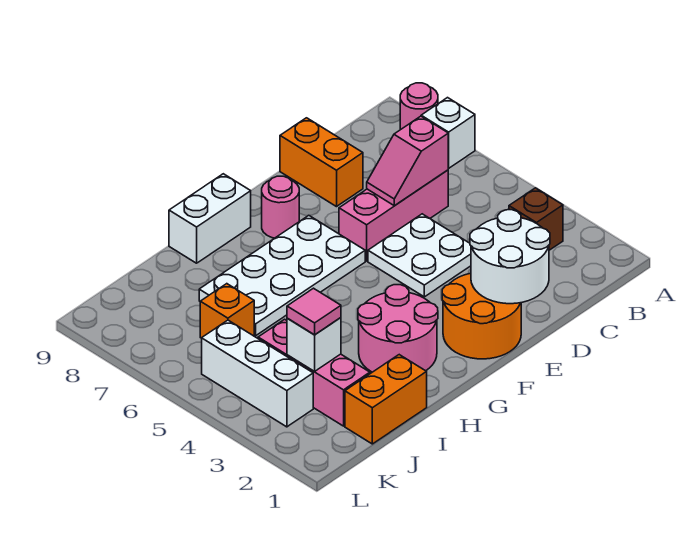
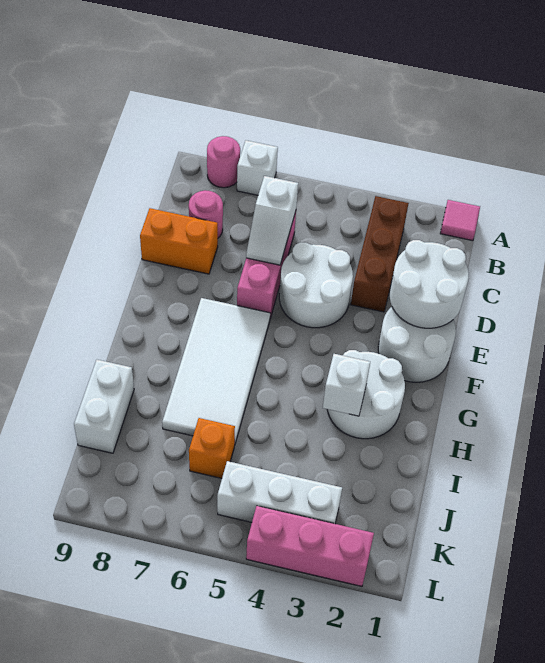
brown brick B3 level 1 -> brown brick B3:D3 level 1
pink slope C6:D6 level 2 top C -> white slope C6:D6 level 2 top C
white plate D4:E5 level 1 -> white round brick D4:E5 level 1
orange round brick E1:F2 level 1 -> white round brick E1:F2 level 1
white plate F6:I7 level 1 -> white tile F6:I7 level 1
pink round brick F8 level 1 -> pink round brick C8 level 1
pink round brick G2:H3 level 1 -> white round brick G2:H3 level 1
white brick G9:H9 level 1 -> white brick I9:J9 level 1
orange brick I1:J1 level 1 -> none
pink brick J2:J4 level 1 -> pink brick L2:L4 level 1
white brick J3 level 2 -> white brick H3 level 2
pink tile J3 level 3 -> pink tile A1 level 1

